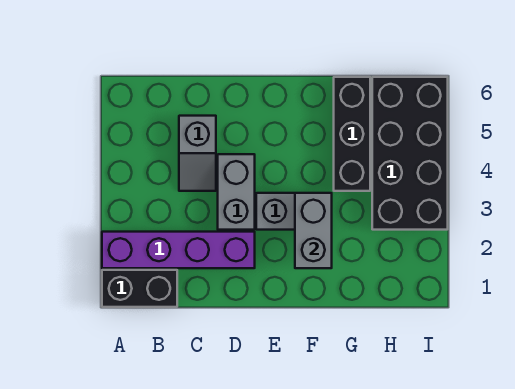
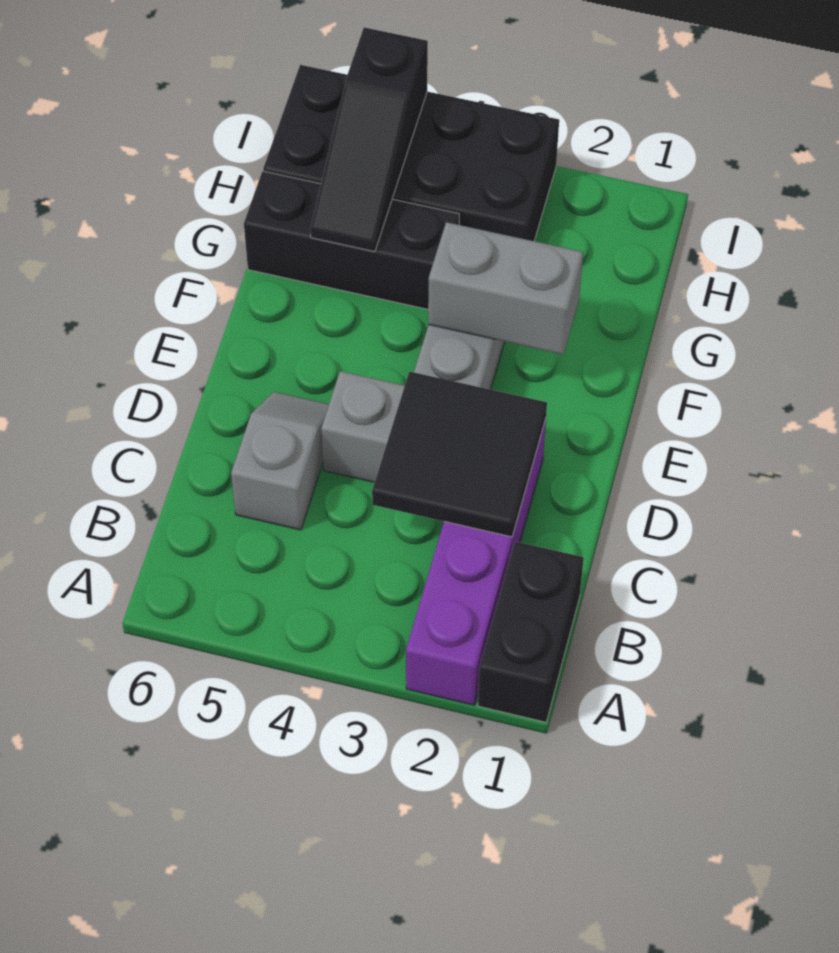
none -> black tile C2:D3 level 2
grey slope C4:C5 level 1 top 5 -> grey slope C5:D5 level 1 top C
none -> black slope G5:I5 level 2 top I

